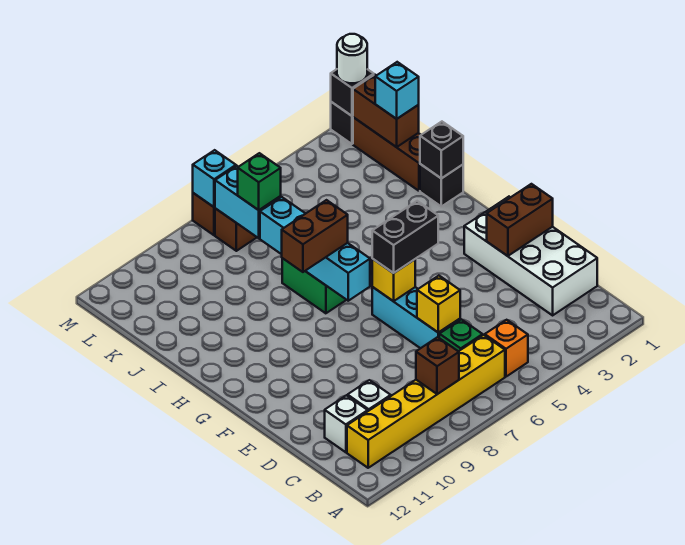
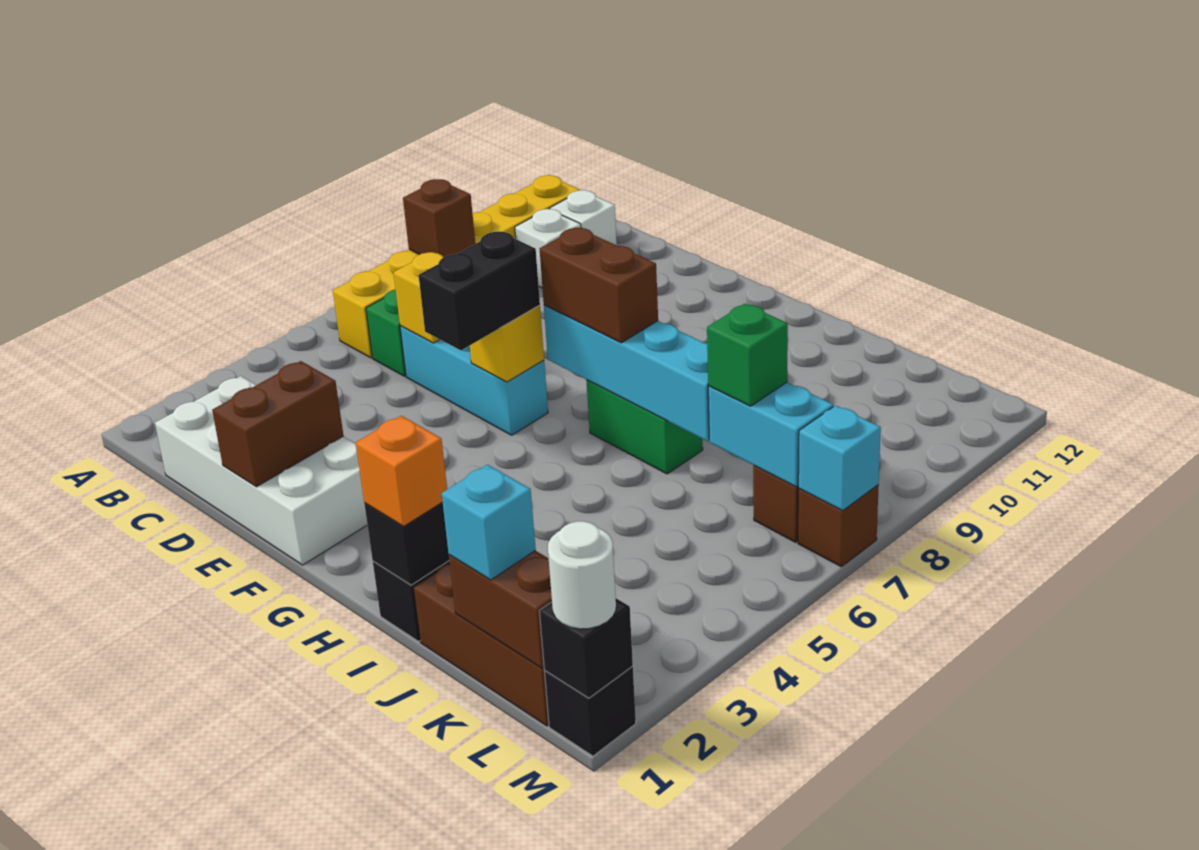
orange brick B5 level 1 -> orange brick I1 level 3
brown brick H7:H8 level 3 -> brown brick G7:H7 level 3

